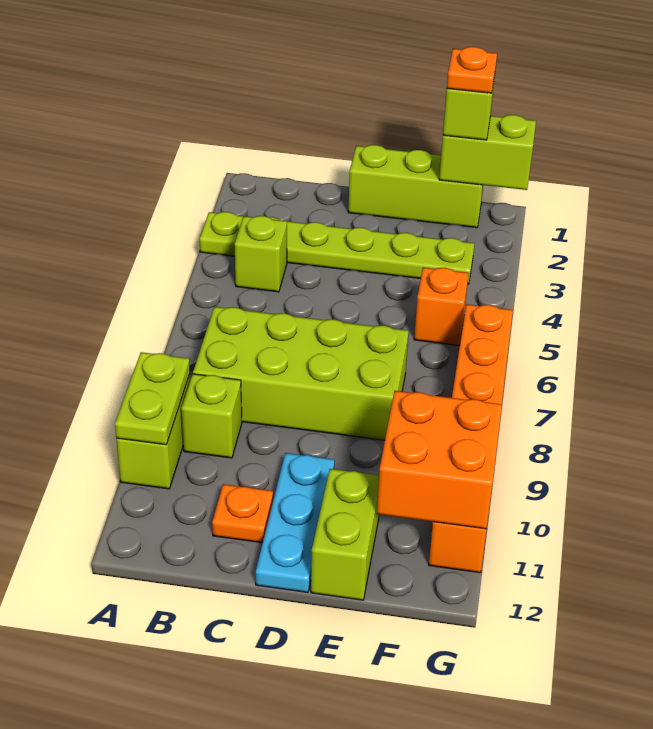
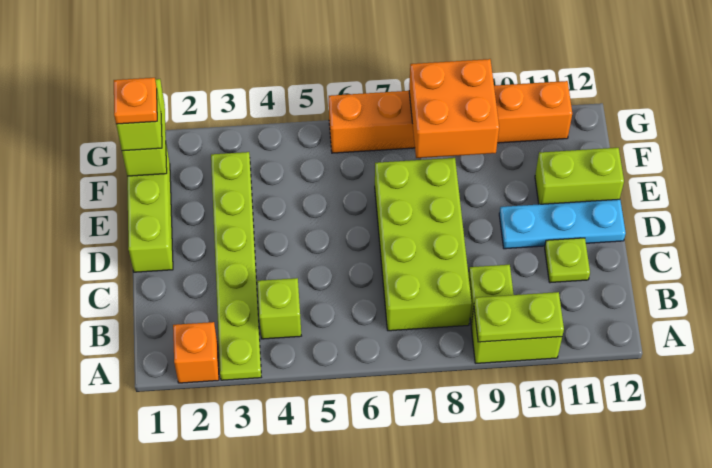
orange plate C11 level 1 -> lime plate C11 level 1
orange brick F5 level 1 -> orange brick A2 level 1
orange brick F10:G11 level 2 -> orange brick F8:G9 level 2

